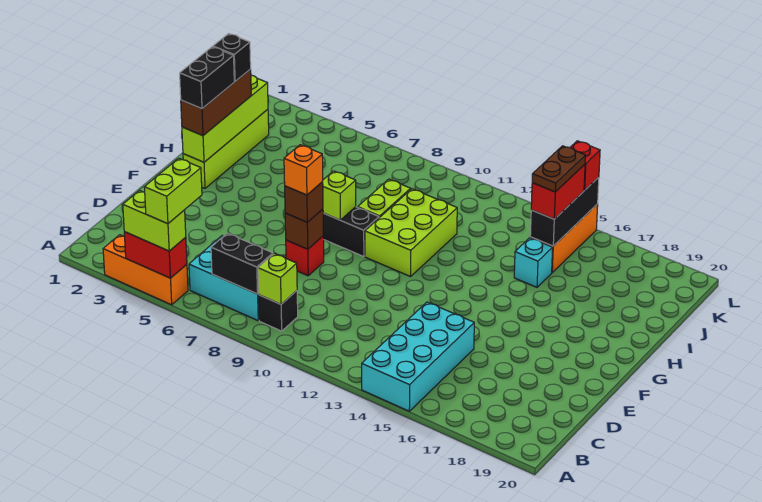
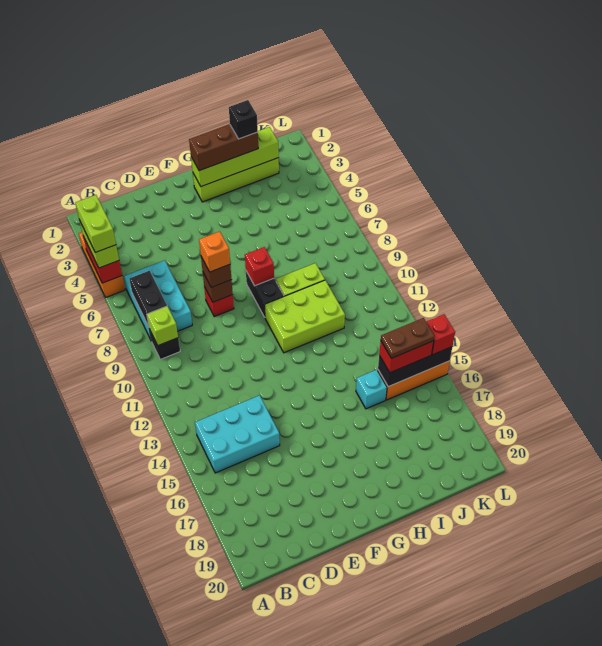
lime brick A5:B5 level 4 -> lime brick A4:A5 level 4
cyan brick A14:D15 level 1 -> cyan brick B14:D15 level 1
black brick G2:H2 level 4 -> none
lime brick G8 level 2 -> red brick G8 level 2

